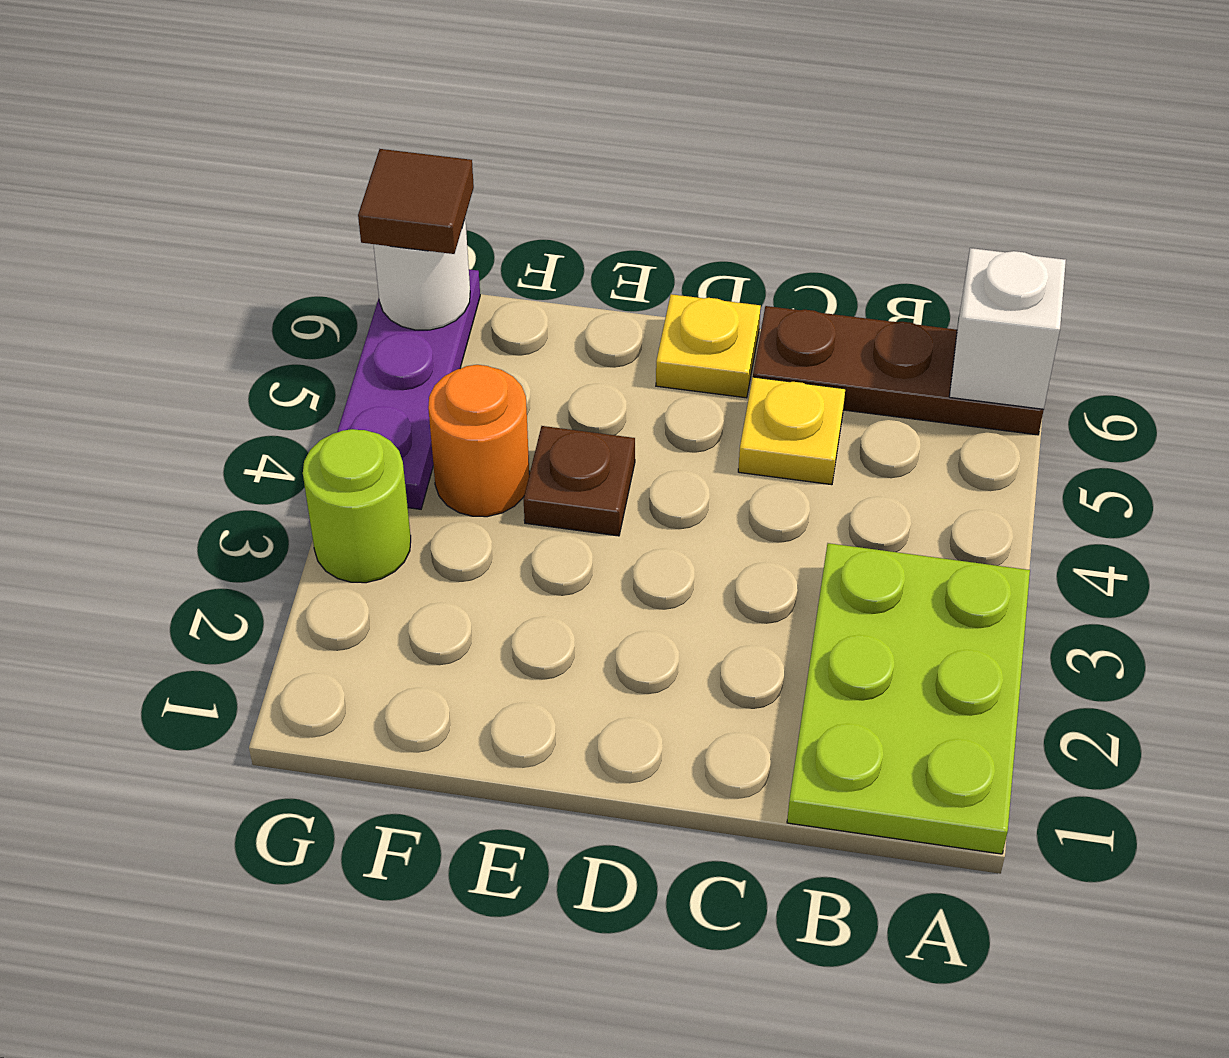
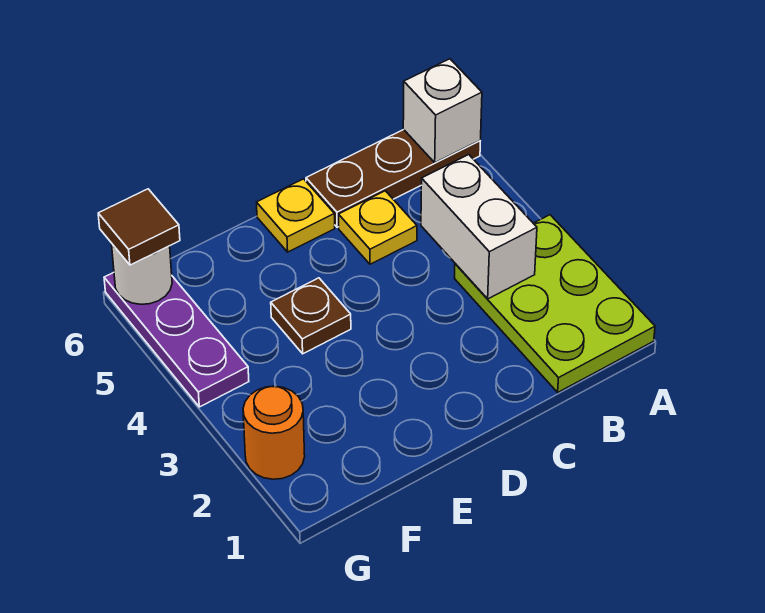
none -> white brick B3:B4 level 2
orange round brick F4 level 1 -> orange round brick G2 level 1
lime round brick G3 level 1 -> none

